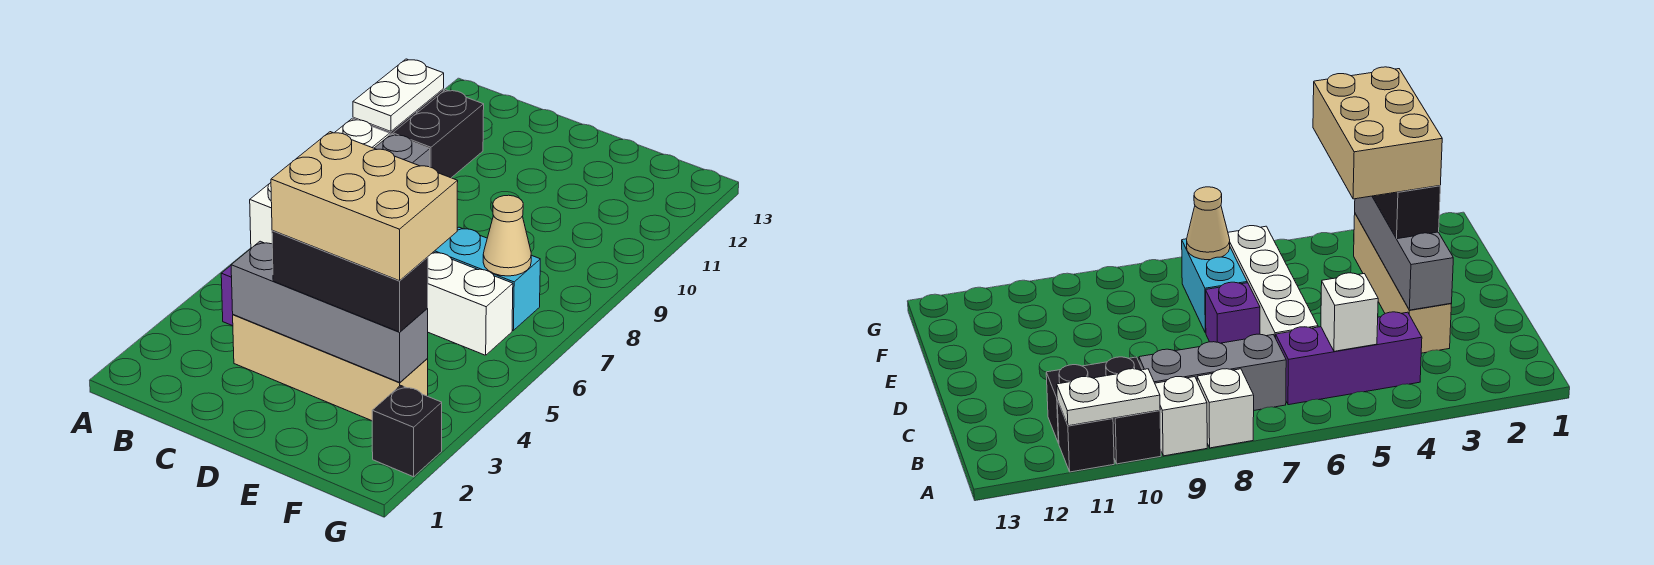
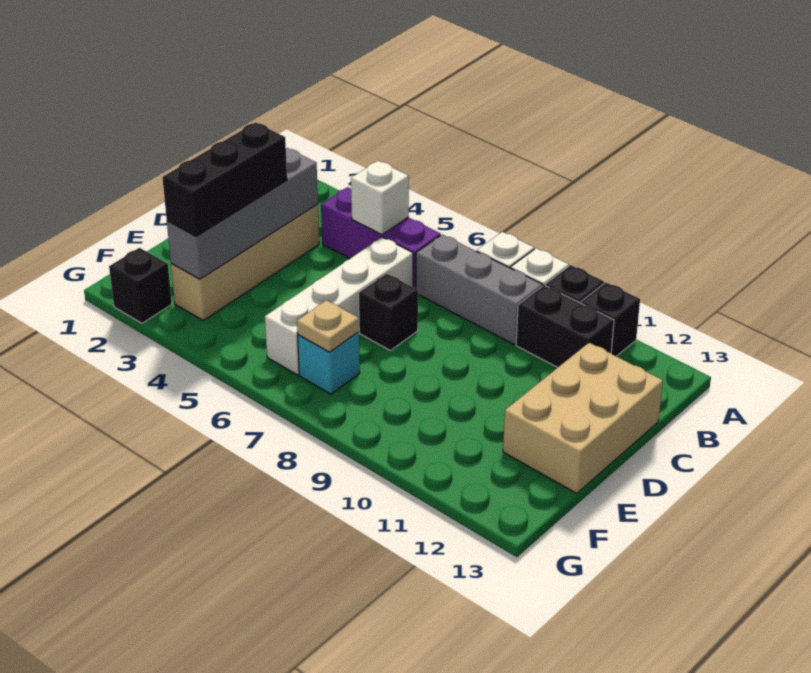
white plate A10:A11 level 2 -> none
tan brick D3:F4 level 4 -> tan brick C12:E13 level 1
purple brick D7 level 1 -> black brick D7 level 1
cyan brick E7:F7 level 1 -> cyan brick F7 level 1
tan cone F7 level 2 -> tan plate F7 level 2

